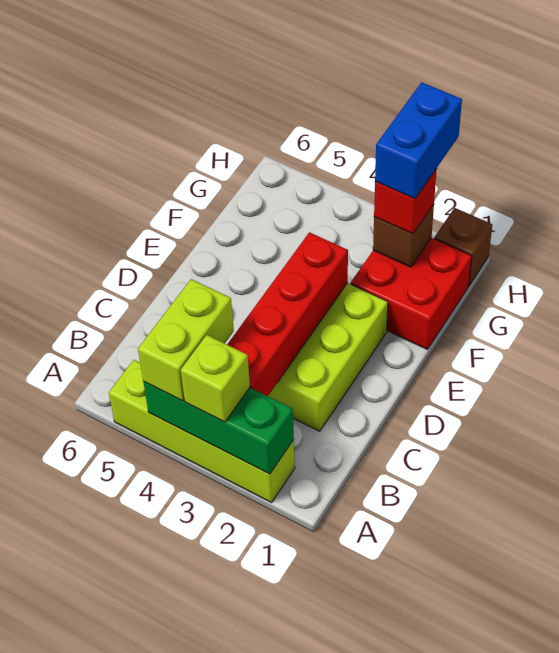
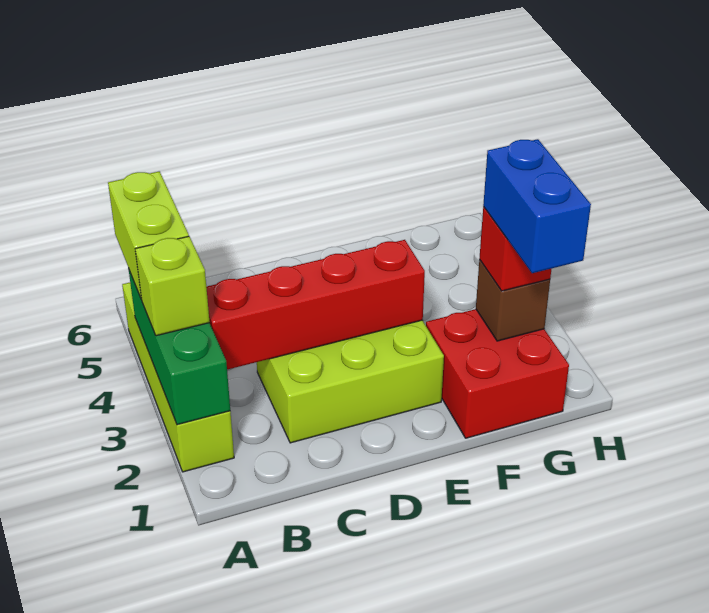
lime brick A4:B4 level 3 -> lime brick A4:A5 level 3
blue brick G2:H2 level 4 -> blue brick G1:G2 level 4
brown brick H1 level 1 -> none

